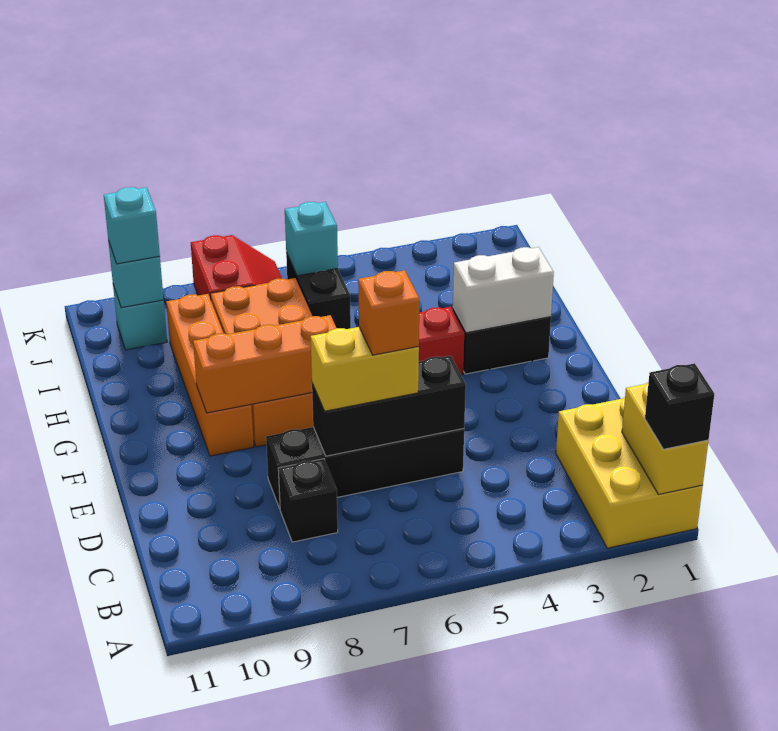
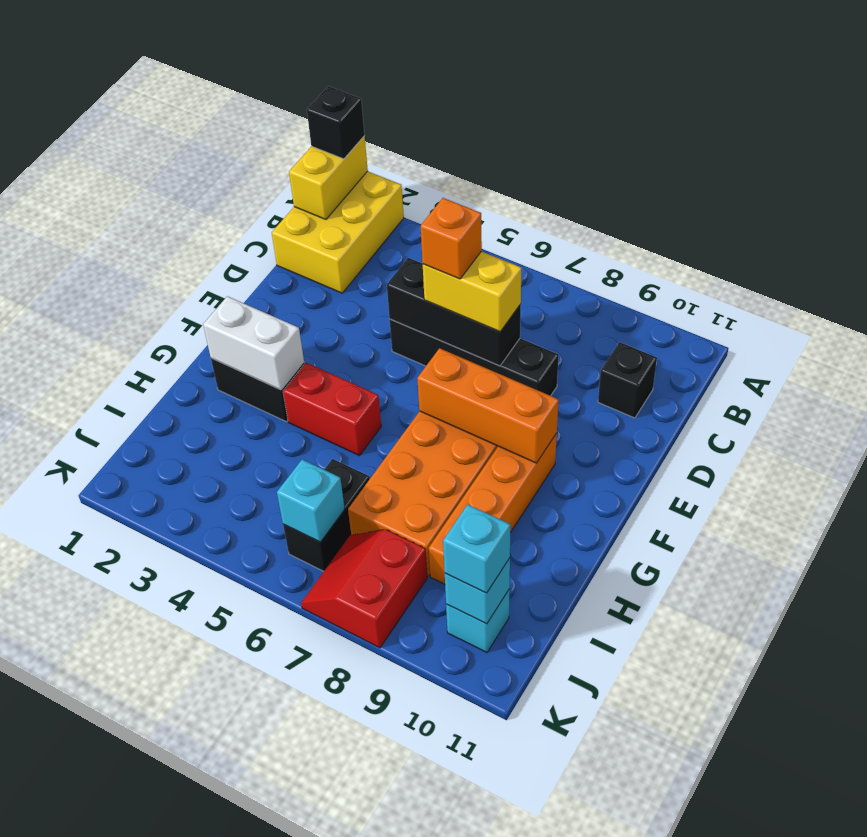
black brick C8 level 1 -> black brick C10 level 1

